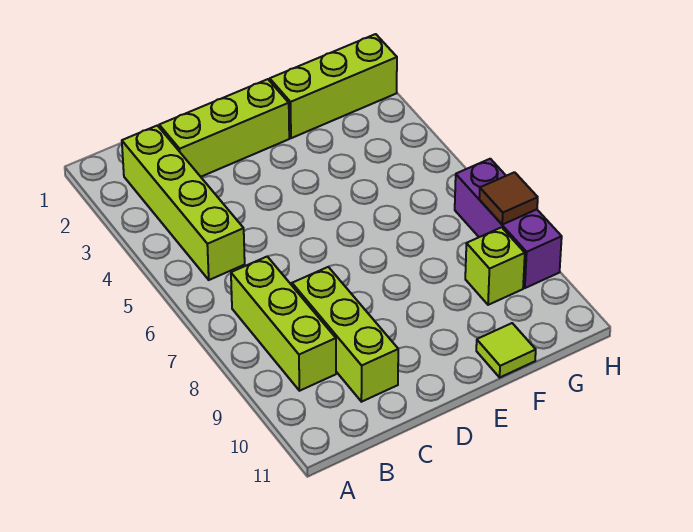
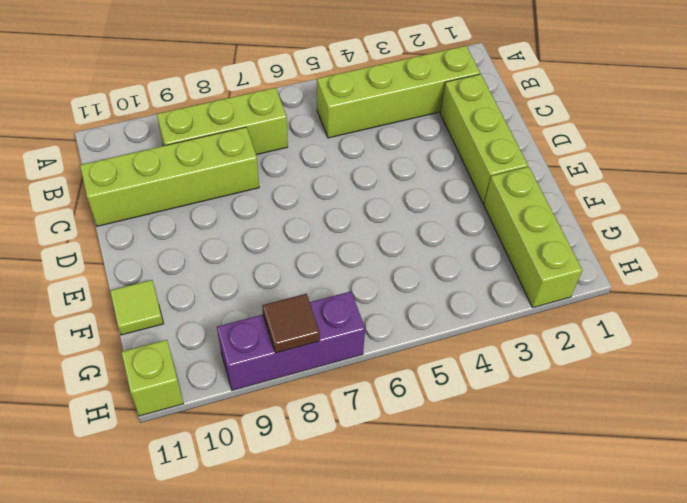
lime brick C8:C10 level 1 -> lime brick C8:C11 level 1
lime brick G9 level 1 -> lime brick H11 level 1

